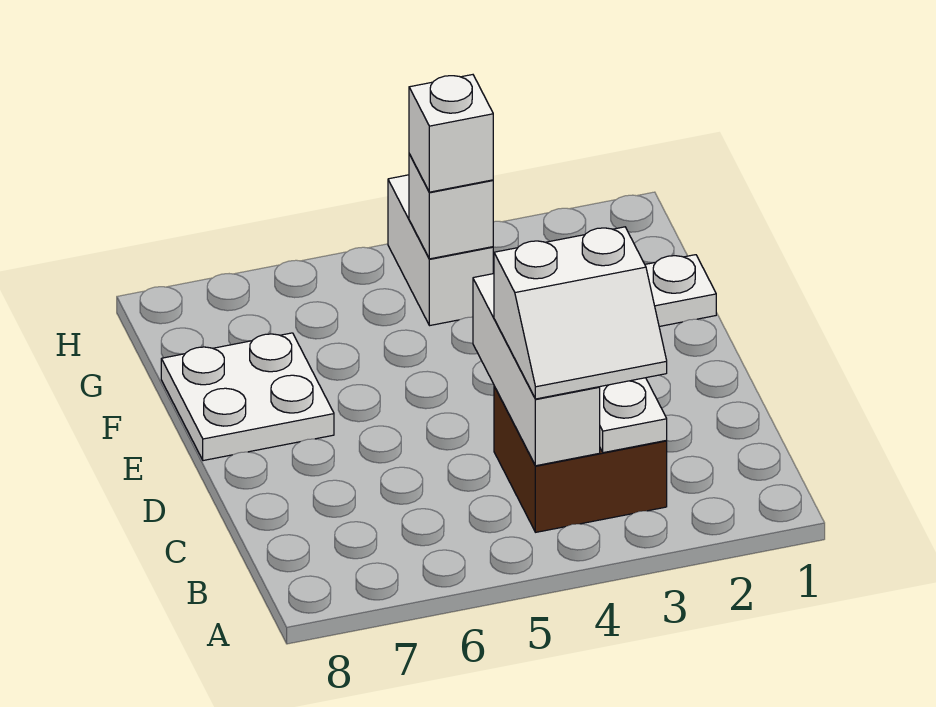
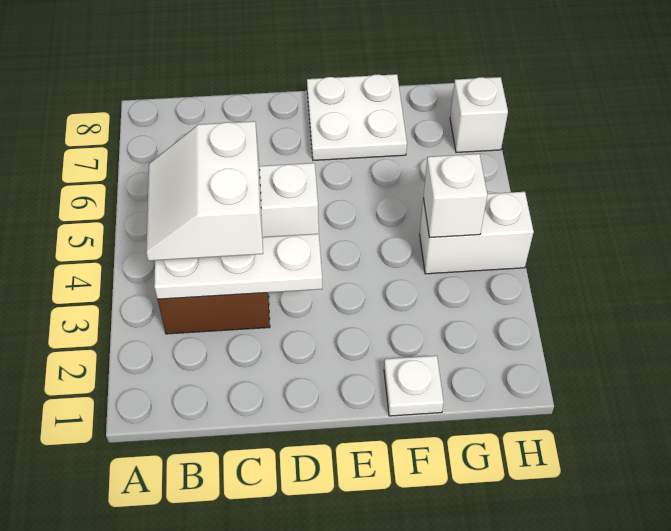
white brick G4 level 3 -> white brick H7 level 1

